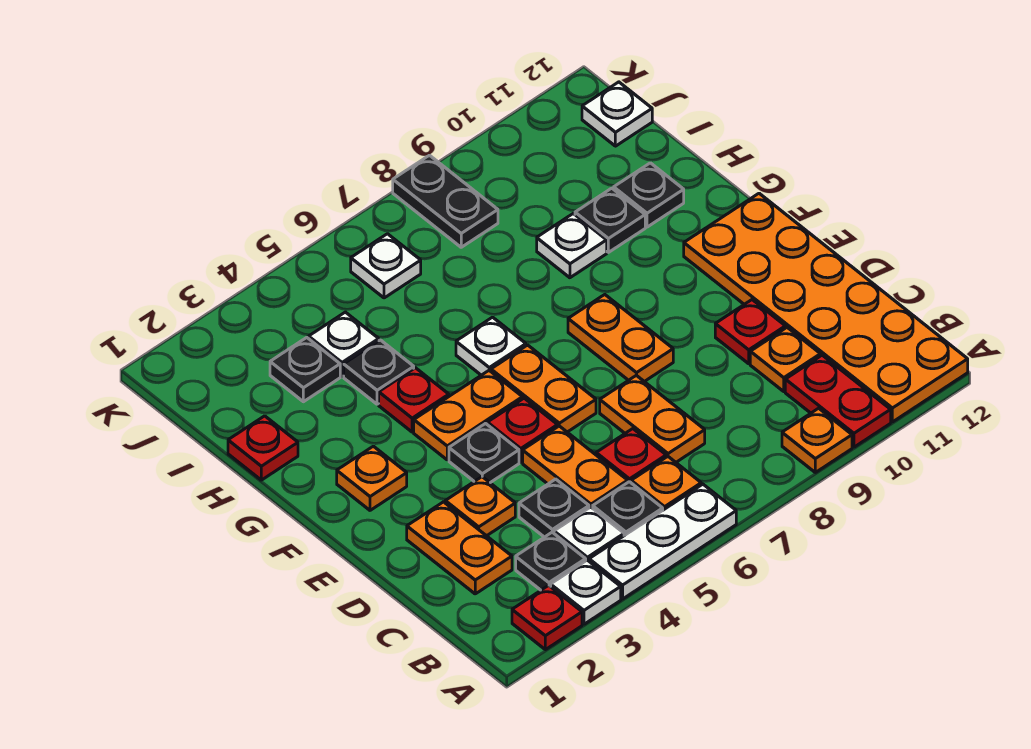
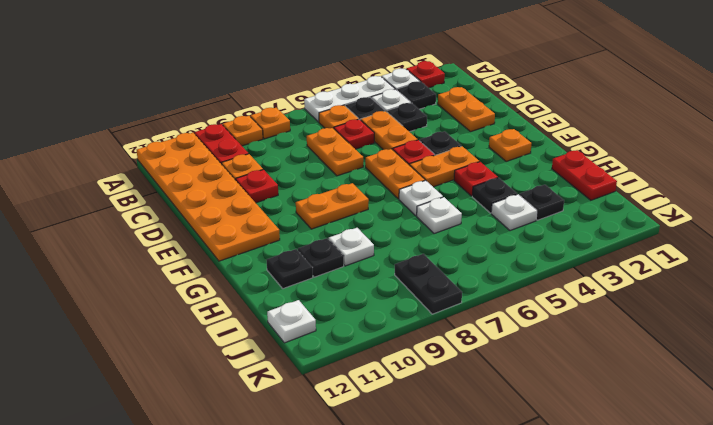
orange plate D3 level 1 -> orange plate A8 level 1
orange plate E8:F8 level 1 -> orange plate F8:F9 level 1
red plate H1 level 1 -> red plate H1:I1 level 1
white plate J6 level 1 -> white plate H6 level 1

